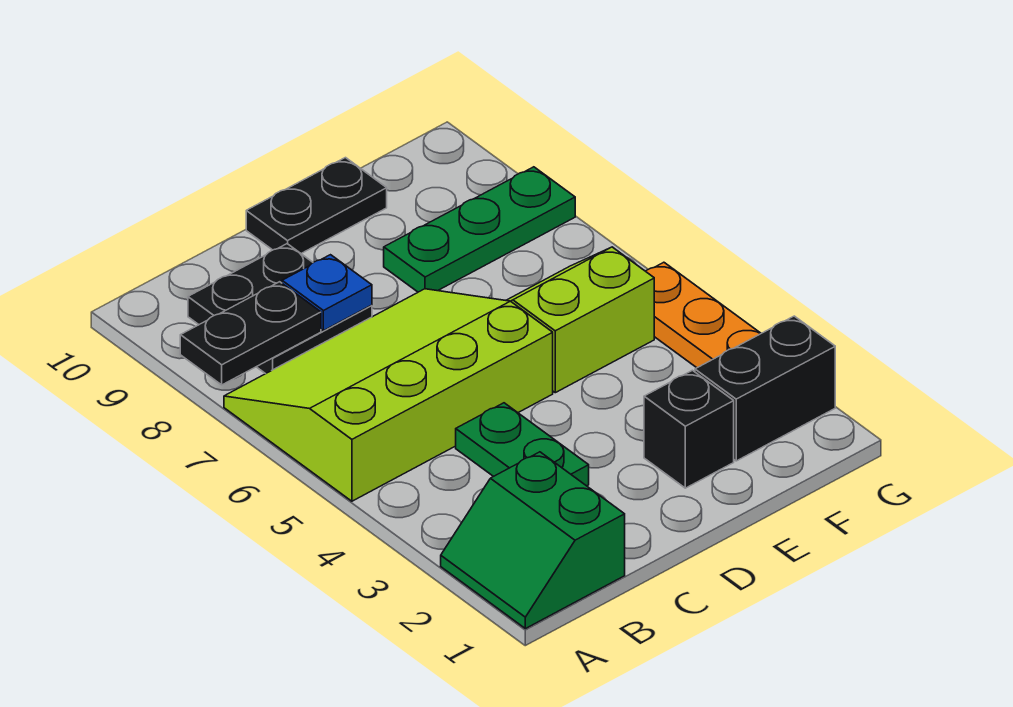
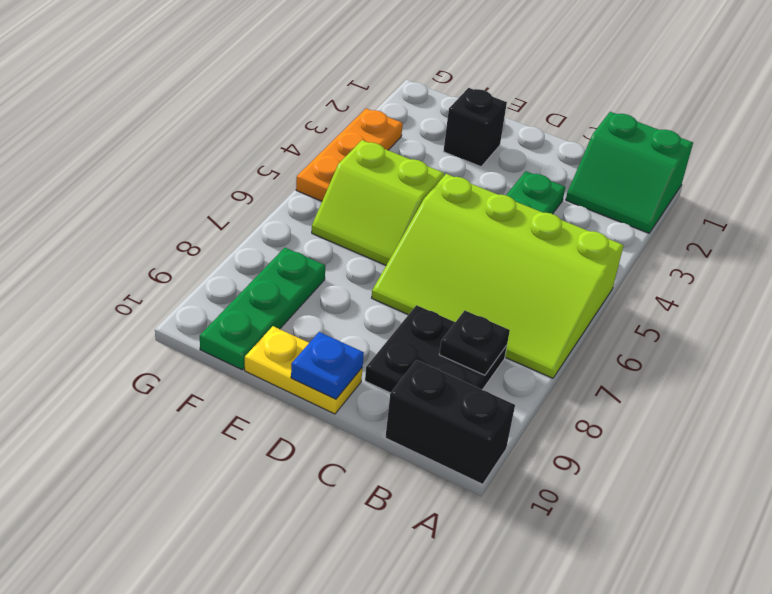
green slope A1:B2 level 1 top B -> green slope A1:B2 level 1 top 1
black plate A8:B8 level 2 -> black plate B8 level 2
blue plate C8 level 2 -> blue plate D10 level 2
black plate D10:E10 level 1 -> yellow plate D10:E10 level 1
green plate E8:G8 level 1 -> green plate F8:F10 level 1
black brick F2:G2 level 1 -> black brick A10:B10 level 1

